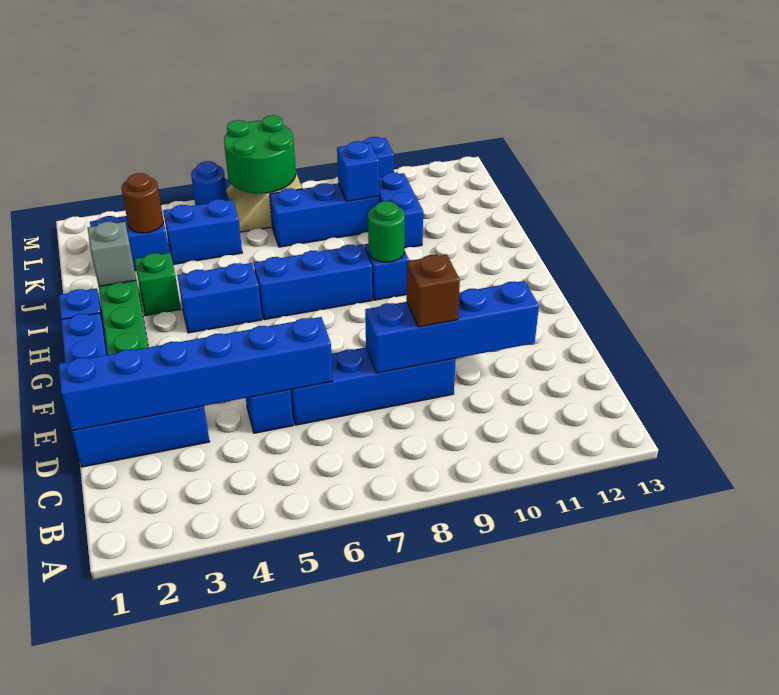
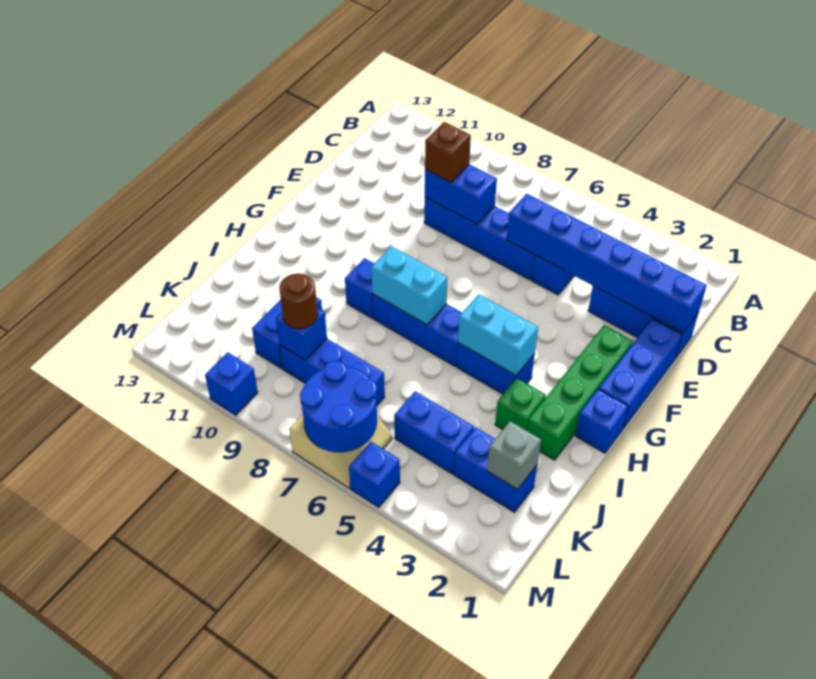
blue brick D8:D11 level 2 -> blue brick D8:D9 level 2
none -> cyan brick H4:H5 level 2
none -> cyan brick H7:H8 level 2
green round brick H9 level 2 -> none
grey brick I2 level 2 -> grey brick K2 level 2
brown round brick K3 level 2 -> brown round brick K9 level 3
green round brick L6:M7 level 2 -> blue round brick L6:M7 level 2
blue round brick M5 level 1 -> blue brick M5 level 1

